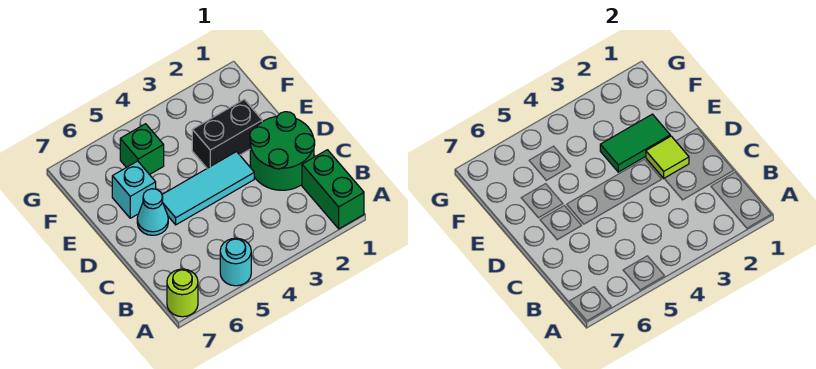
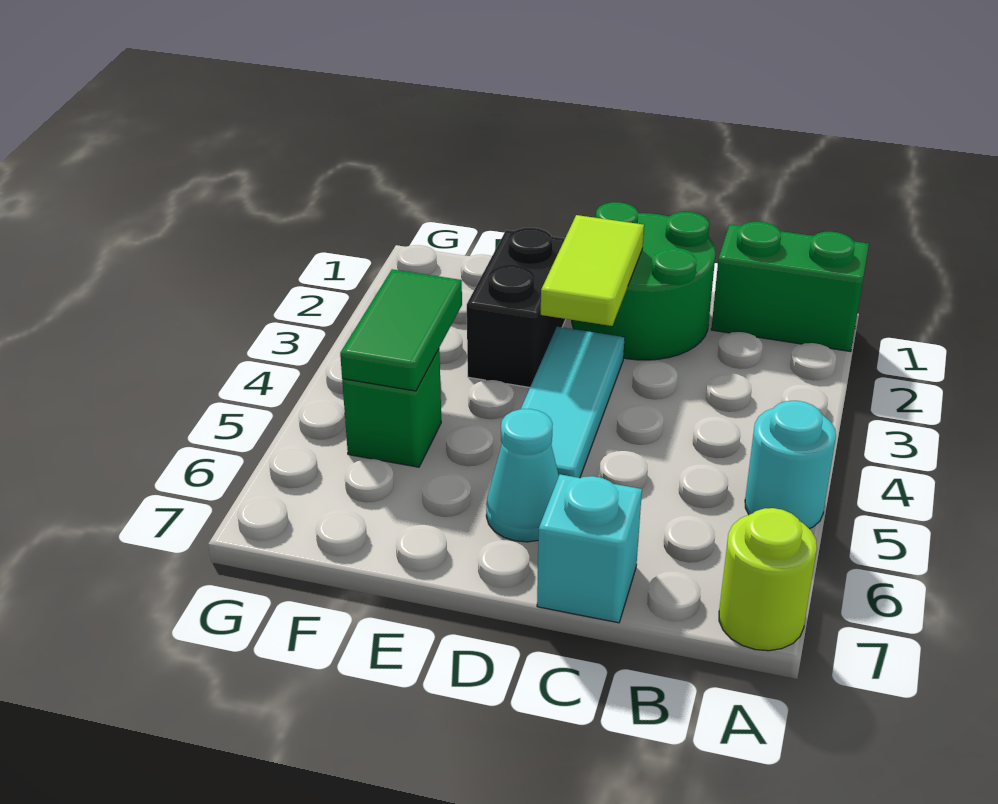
lime tile D2 level 2 -> lime tile D2:D3 level 2
green tile E2:E3 level 2 -> green tile F4:F5 level 2
cyan brick E6 level 1 -> cyan brick C7 level 1

